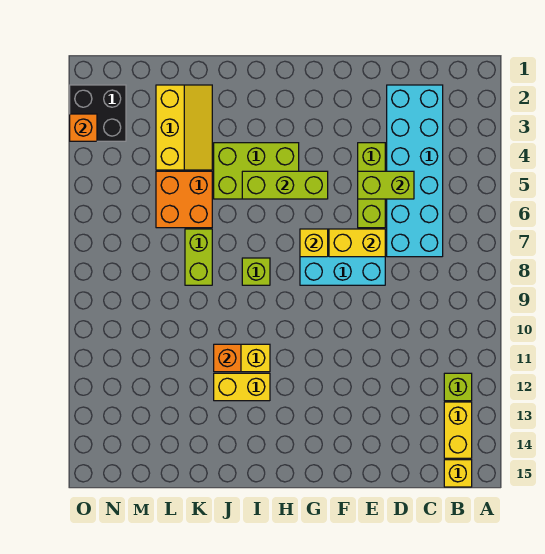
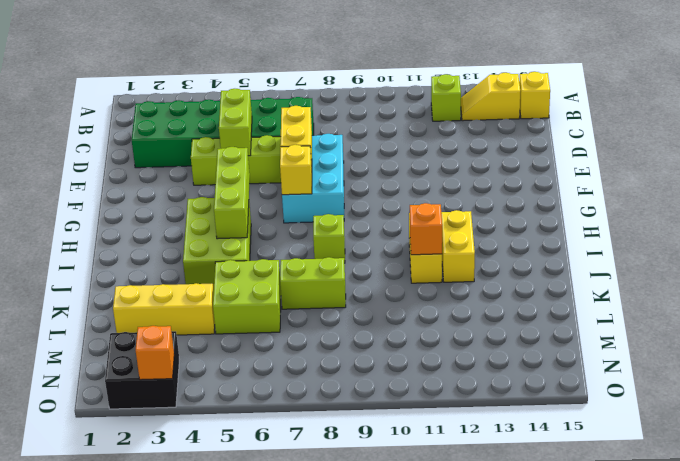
yellow brick B13:B14 level 1 -> yellow slope B13:B14 level 1 top 14
cyan brick C2:D7 level 1 -> green brick C2:D7 level 1
orange brick K5:L6 level 1 -> lime brick K5:L6 level 1

